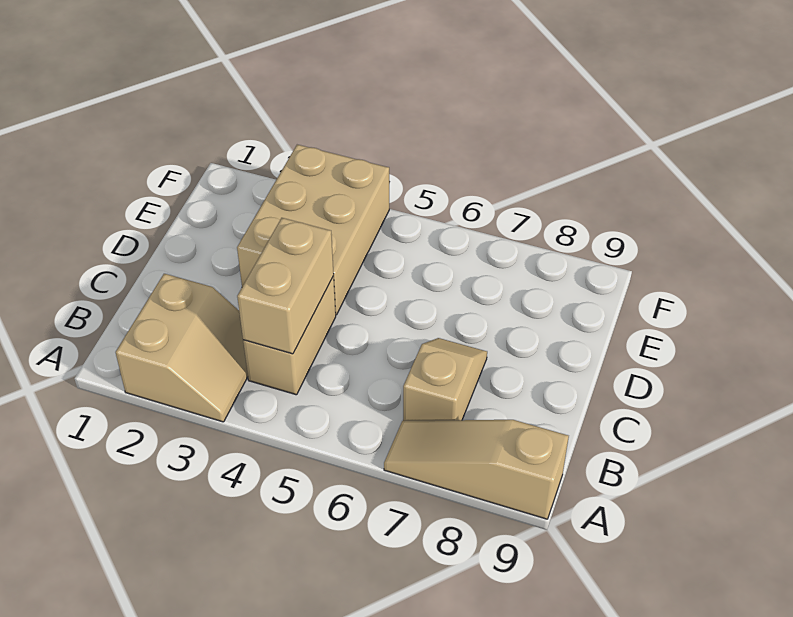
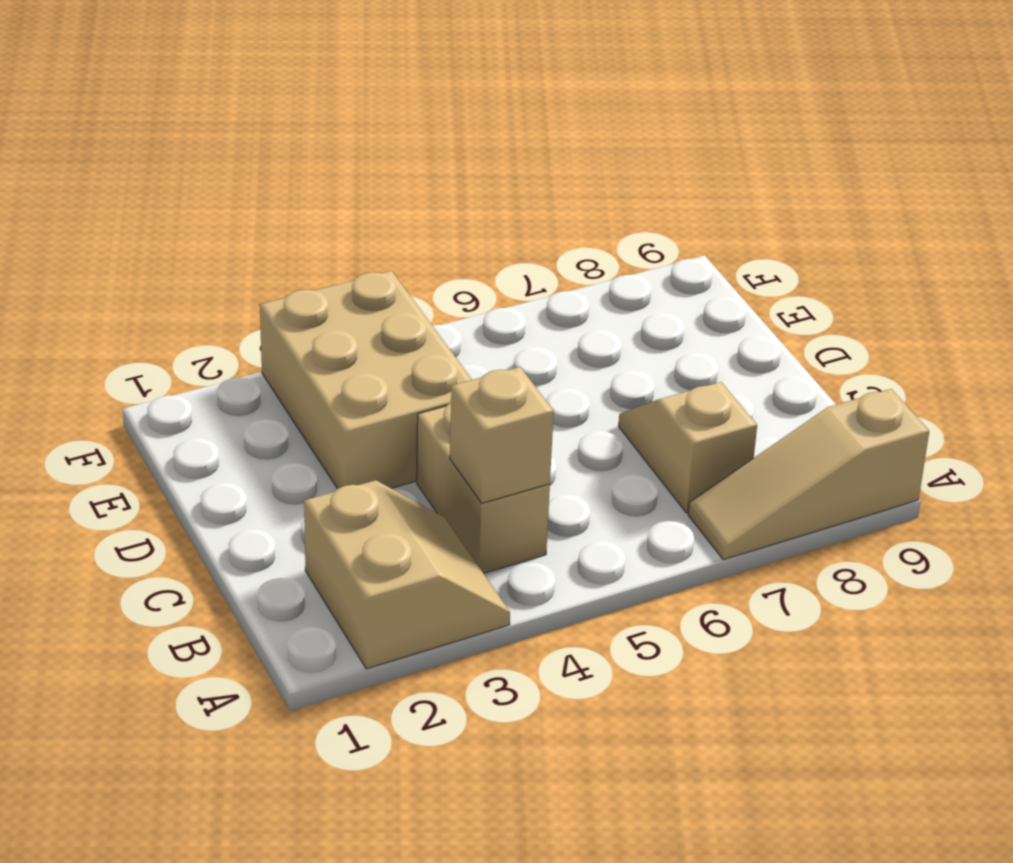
tan brick B4:C4 level 2 -> tan brick B4 level 2

